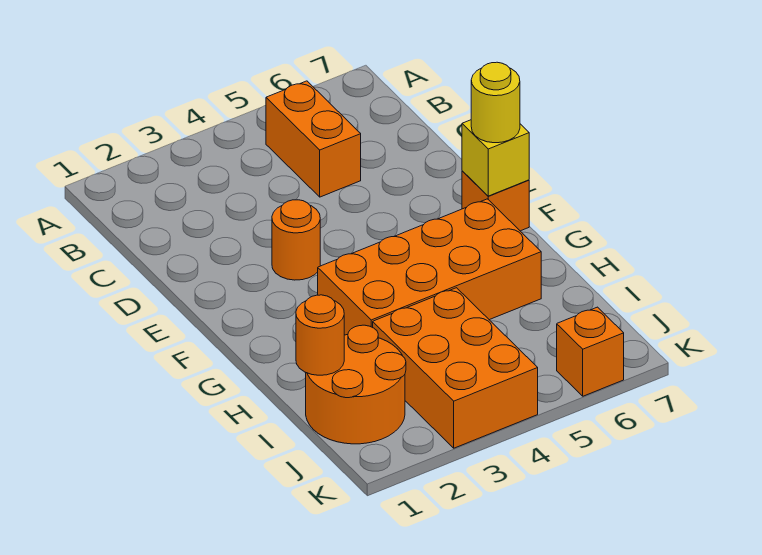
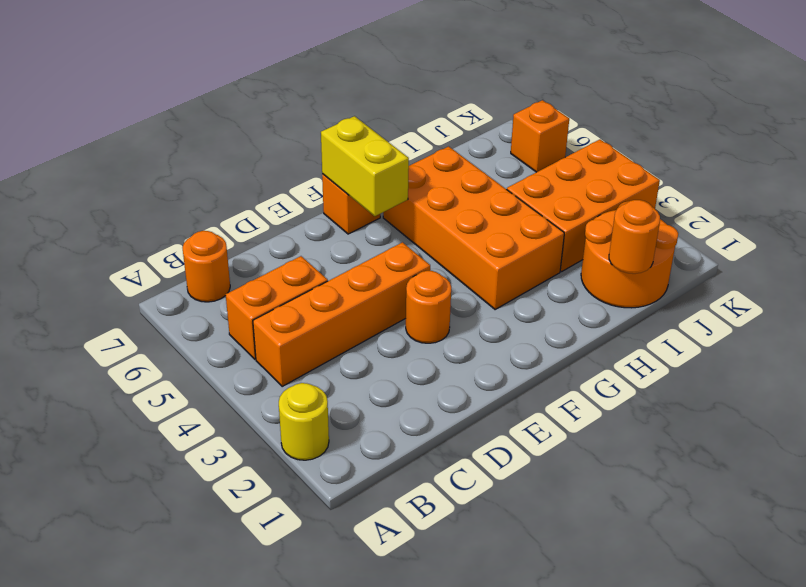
none -> orange brick B4:E4 level 1
none -> orange round brick B7 level 1
yellow brick F7 level 2 -> yellow brick F6:F7 level 2
yellow round brick F7 level 3 -> yellow round brick A2 level 1

